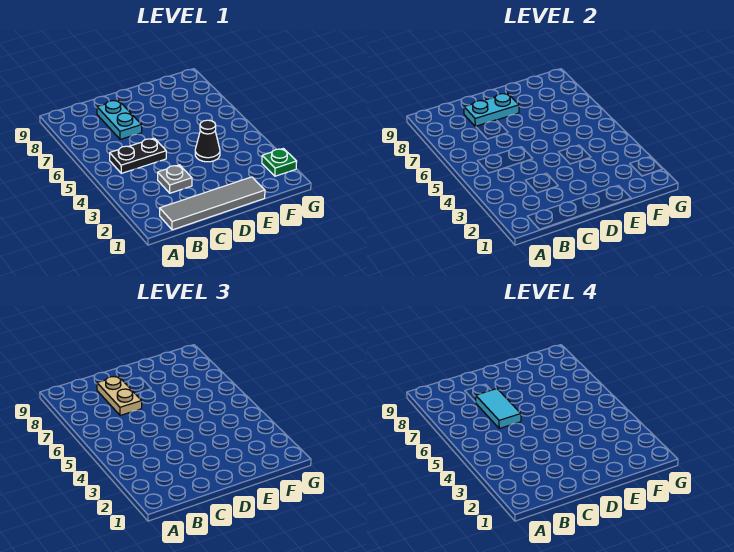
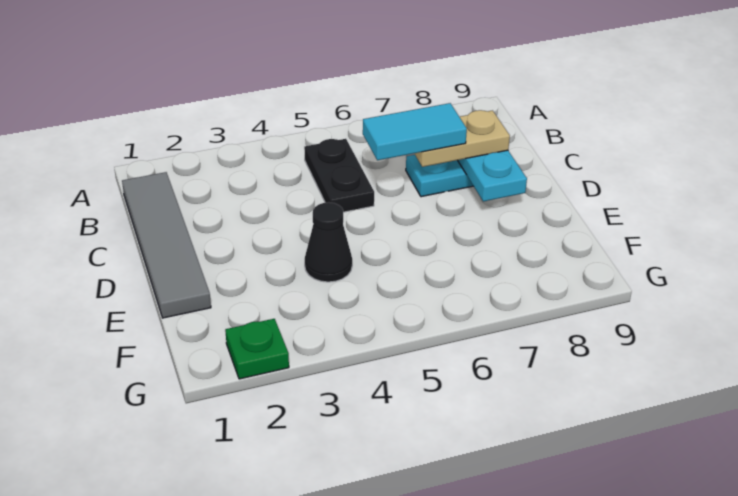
grey plate C3 level 1 -> none

